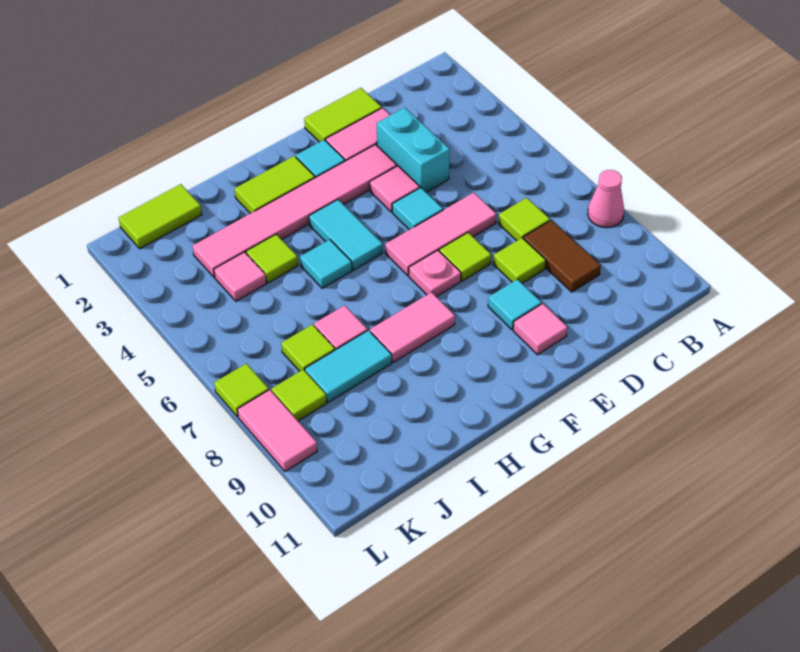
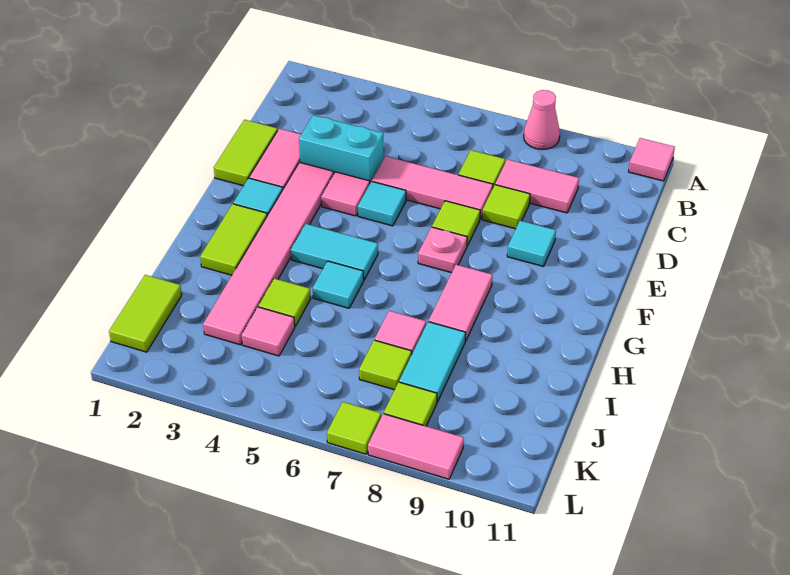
brown tile C8:C9 level 1 -> pink tile C8:C9 level 1
pink tile D6:F6 level 1 -> pink tile D5:D7 level 1
pink tile E10 level 1 -> pink tile A11 level 1

